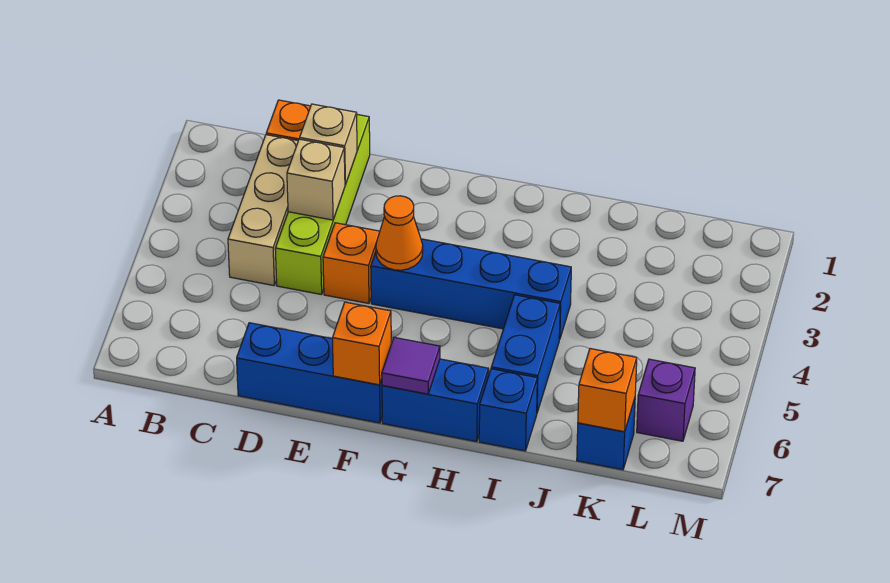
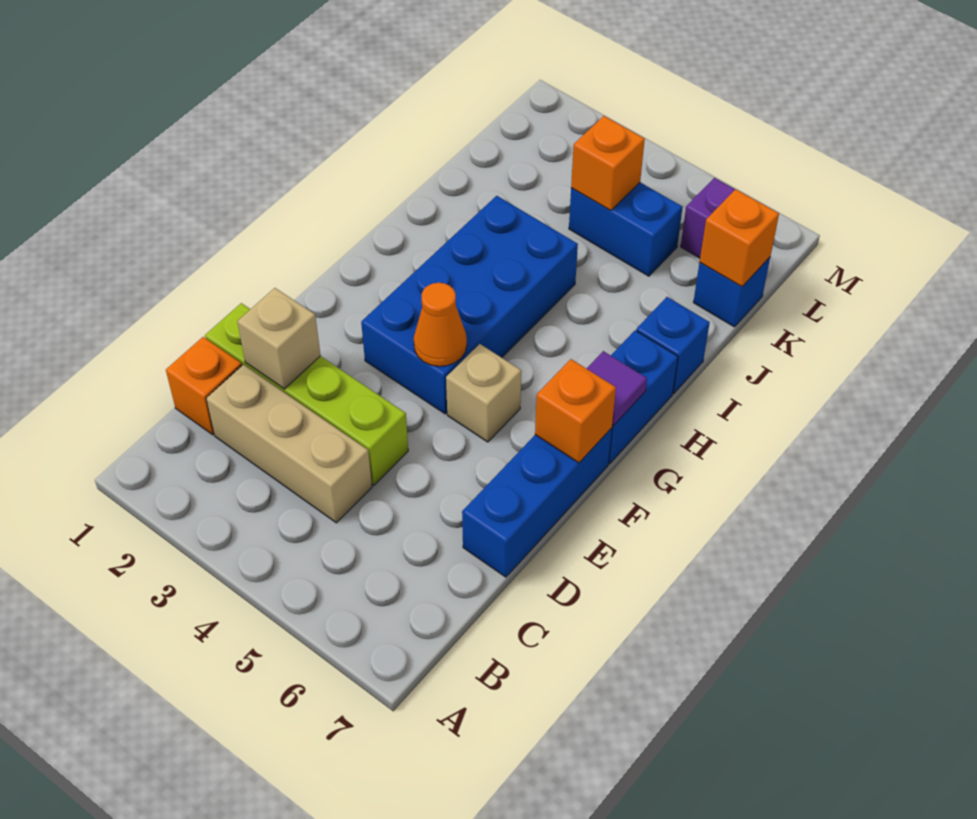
tan brick D3 level 2 -> tan brick F5 level 1
orange brick E4 level 1 -> orange brick K4 level 2
blue brick F4:I4 level 1 -> blue brick F3:I4 level 1
blue brick I5:I6 level 1 -> blue brick K4:K5 level 1

